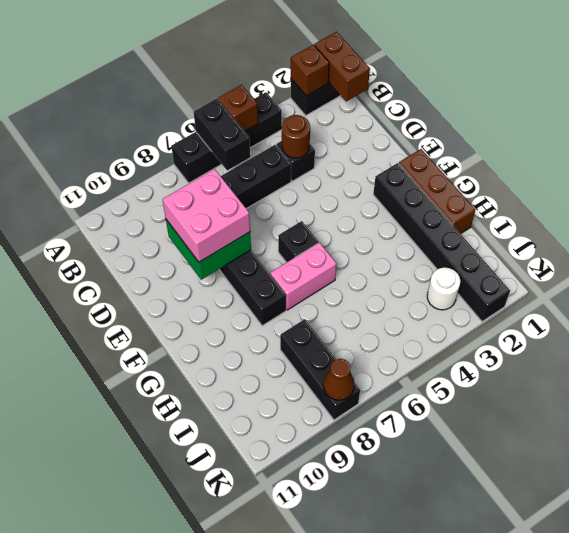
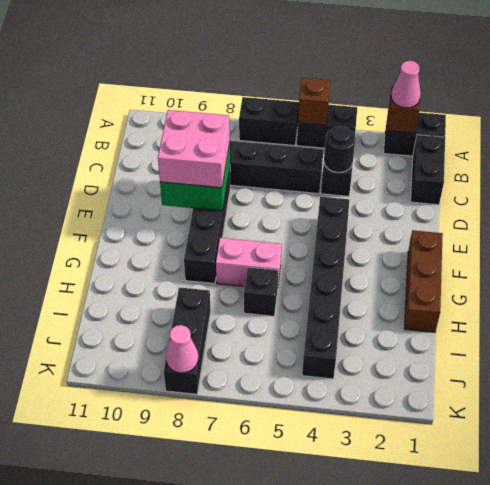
brown brick A1:B1 level 2 -> none
none -> pink cone A2 level 3
black brick A6:B6 level 2 -> black brick B1:C1 level 1
brown round brick C4 level 2 -> black round brick C4 level 2
black brick F2:K2 level 1 -> black brick E4:J4 level 1
black brick F6 level 1 -> black brick H6 level 1
white round brick J3 level 1 -> none
brown cone K8 level 2 -> pink cone K8 level 2

